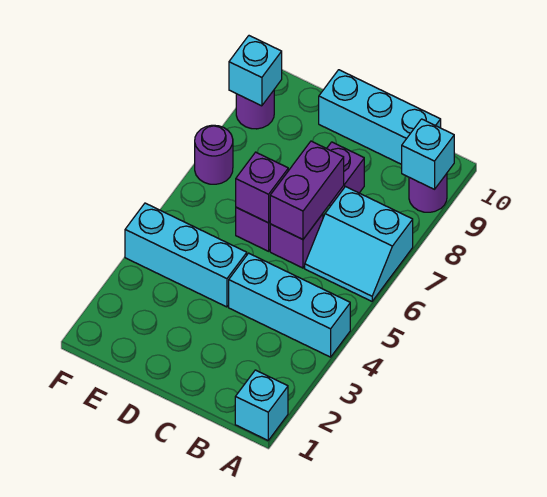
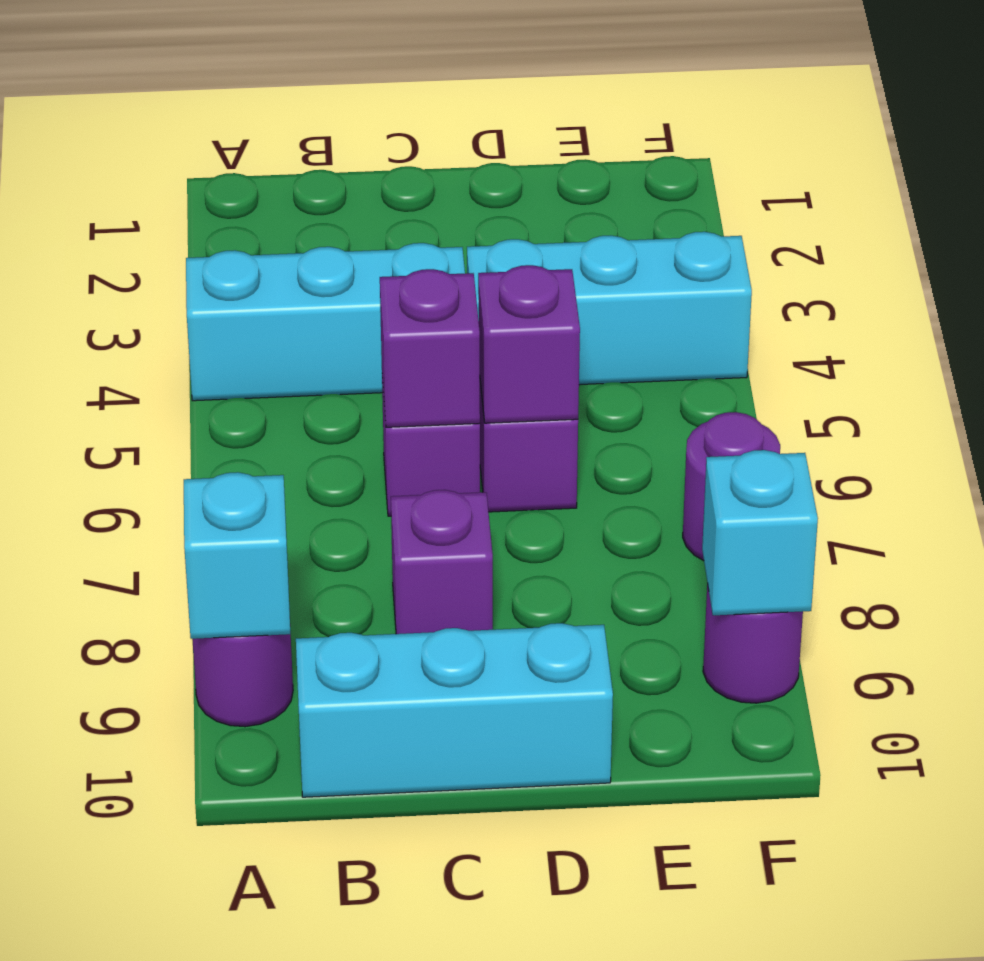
cyan brick A1 level 1 -> none
cyan slope A6:B7 level 1 top 7 -> none
purple brick C6:C7 level 2 -> purple brick C6 level 2

